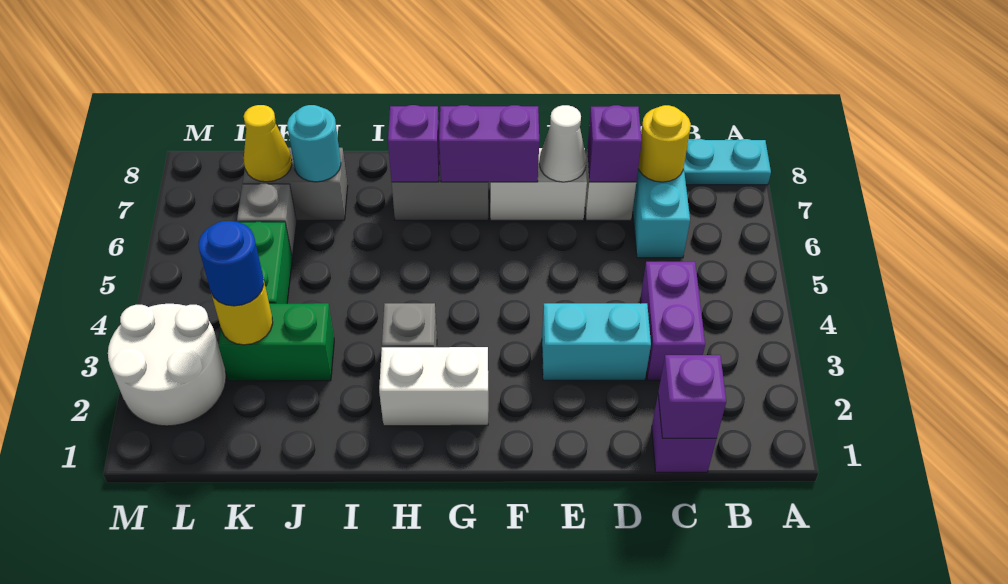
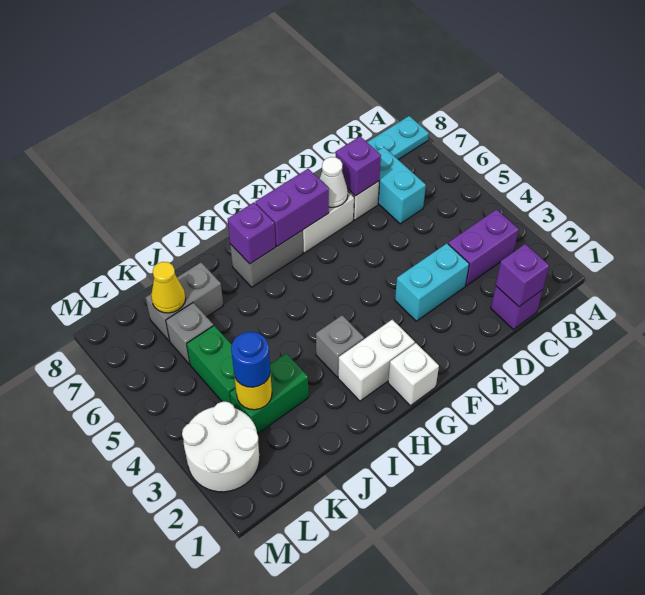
purple brick C3:C4 level 1 -> purple brick B3:C3 level 1
yellow round brick C7 level 2 -> none
none -> white brick G1 level 1
cyan round brick J7 level 2 -> none

